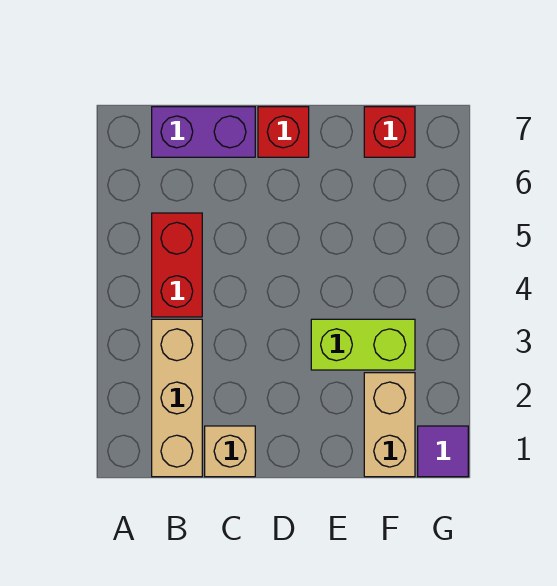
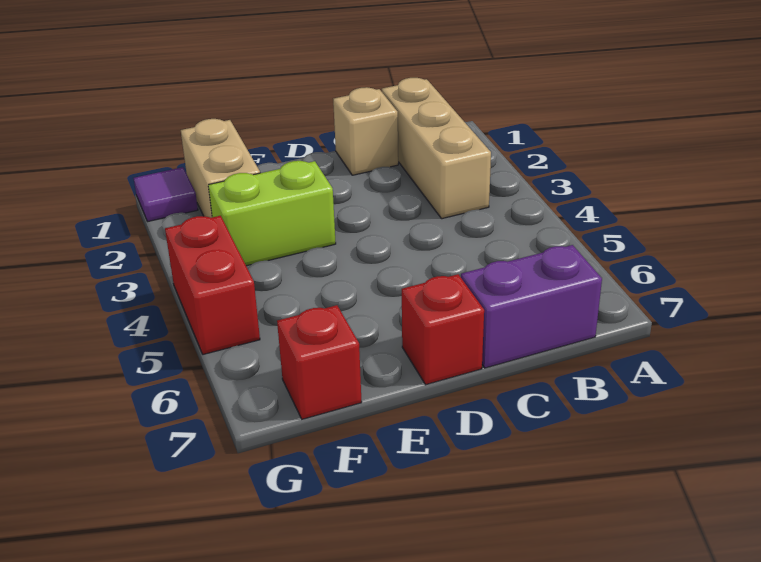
red brick B4:B5 level 1 -> red brick G4:G5 level 1

